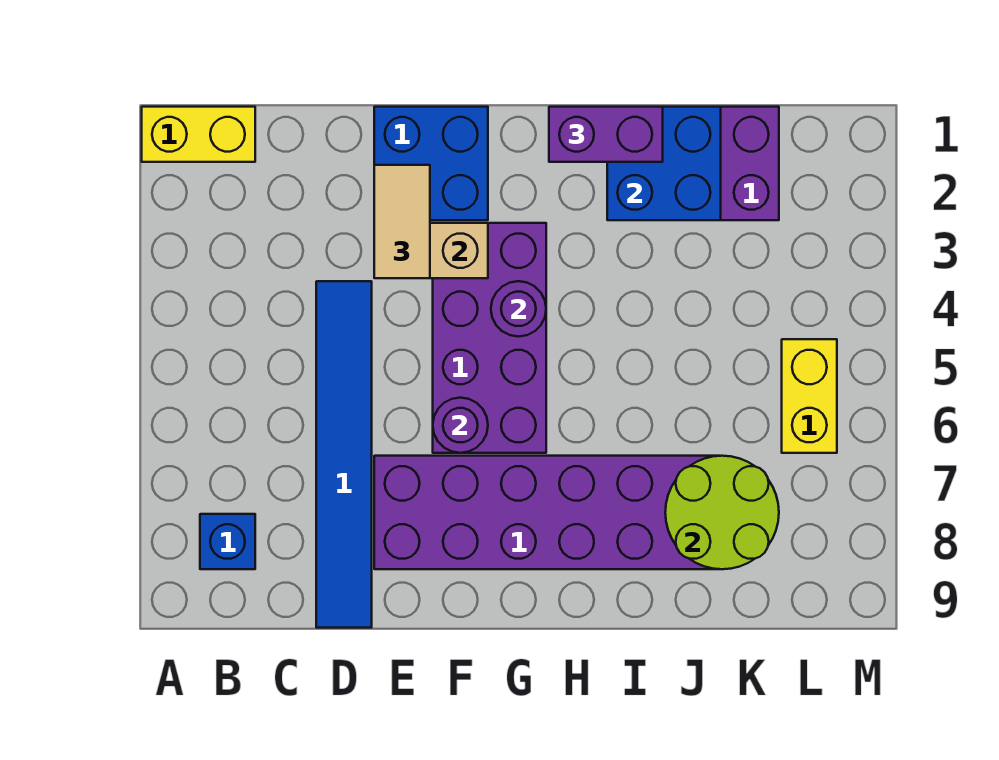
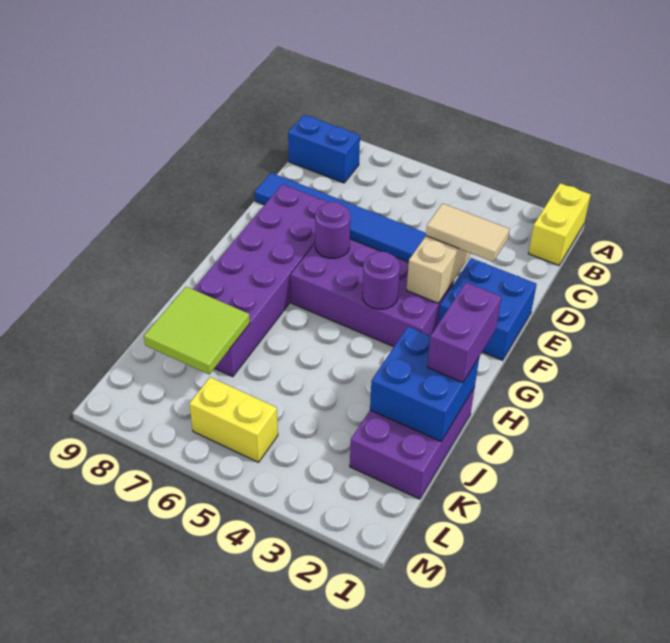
blue brick B8 level 1 -> blue brick B8:B9 level 1
lime round brick J7:K8 level 2 -> lime tile J7:K8 level 2

